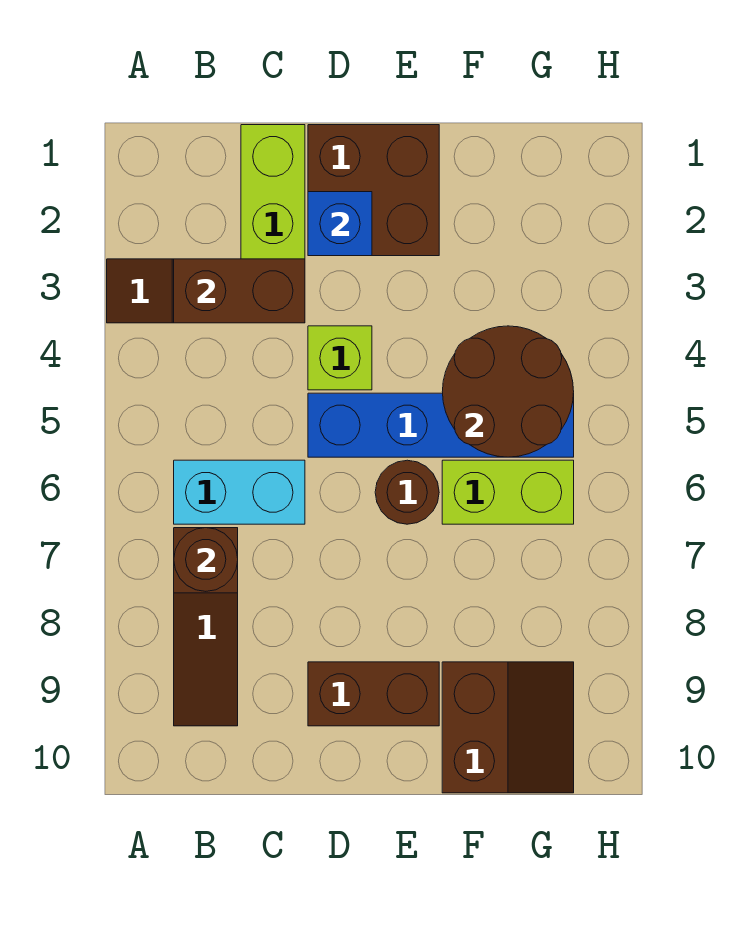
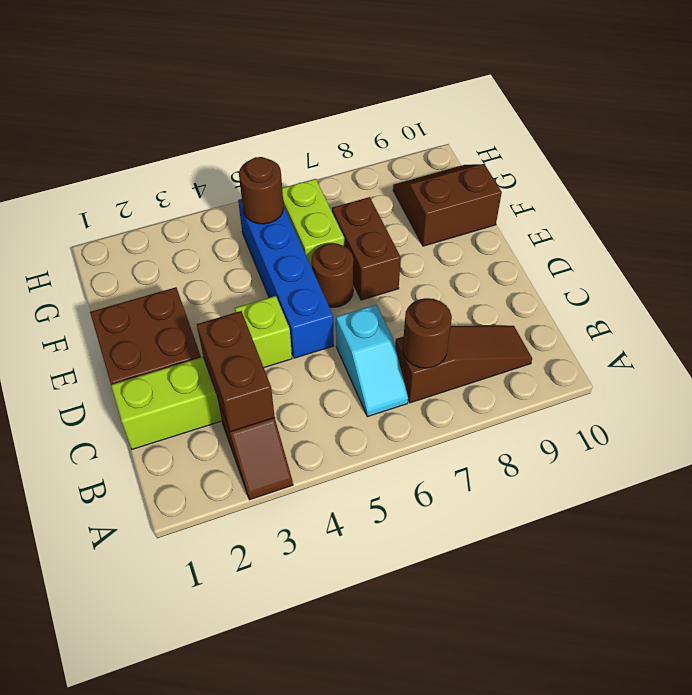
cyan brick B6:C6 level 1 -> cyan slope B6:C6 level 1 top C
blue brick D2 level 2 -> none
brown brick D9:E9 level 1 -> brown brick E7:F7 level 1
brown round brick F4:G5 level 2 -> brown round brick G5 level 2

